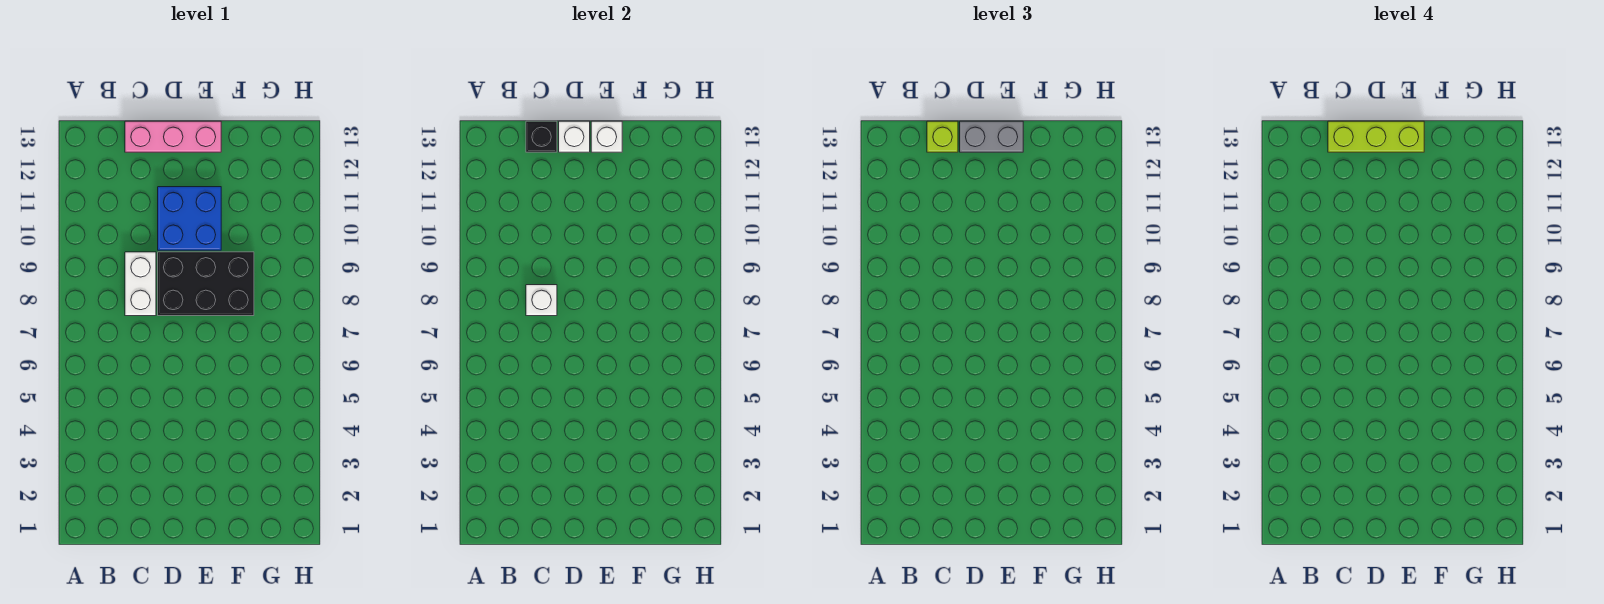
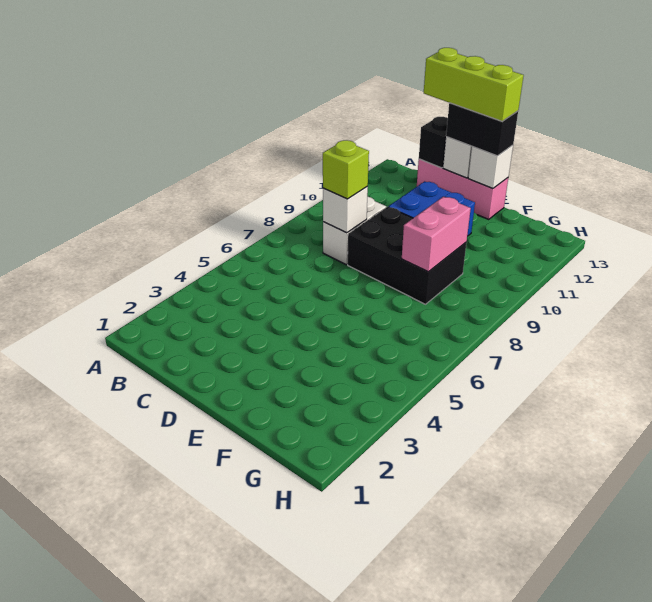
lime brick C13 level 3 -> lime brick C8 level 3
grey brick D13:E13 level 3 -> black brick D13:E13 level 3
none -> pink brick F8:F9 level 2

